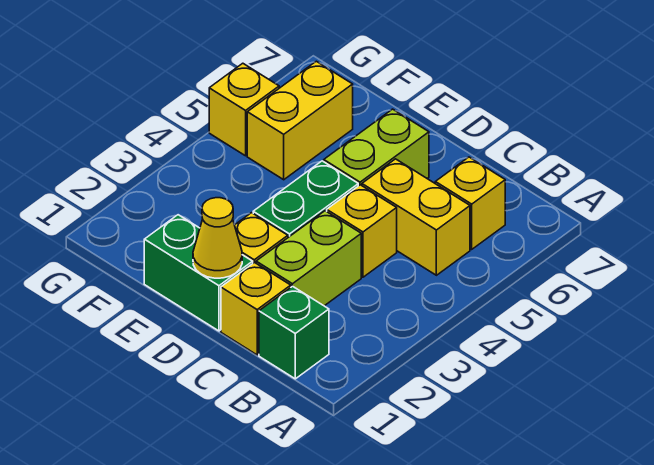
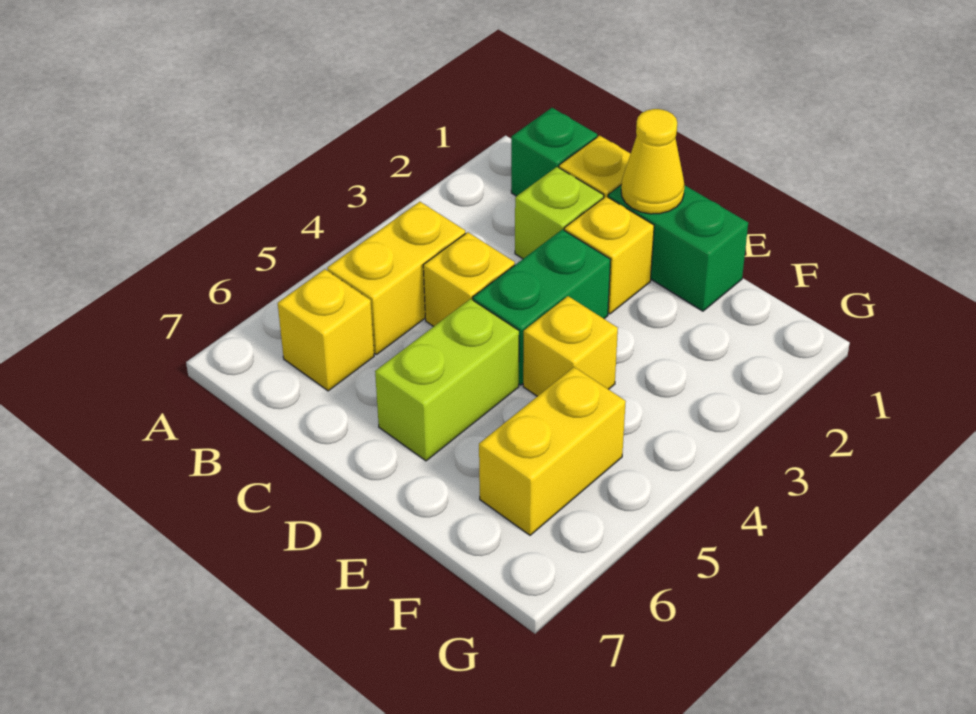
yellow brick B5:C5 level 1 -> yellow brick B4:B5 level 1
lime brick C2:C3 level 1 -> lime brick C2 level 1
yellow brick G5 level 1 -> yellow brick E4 level 1

